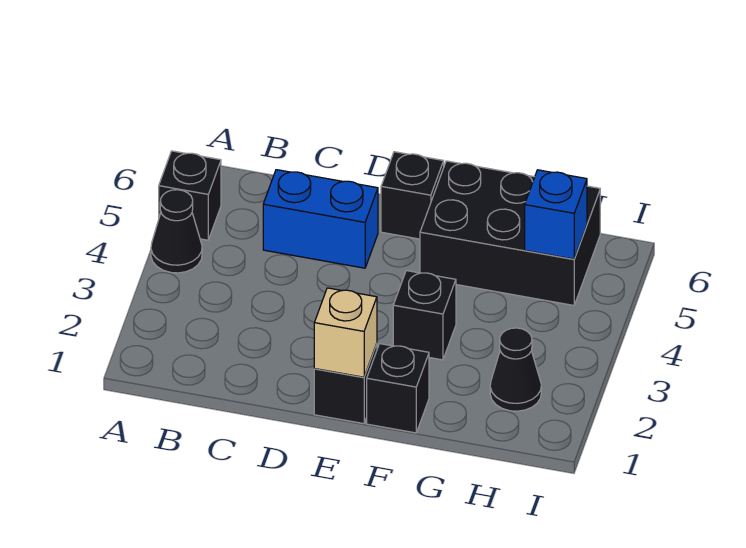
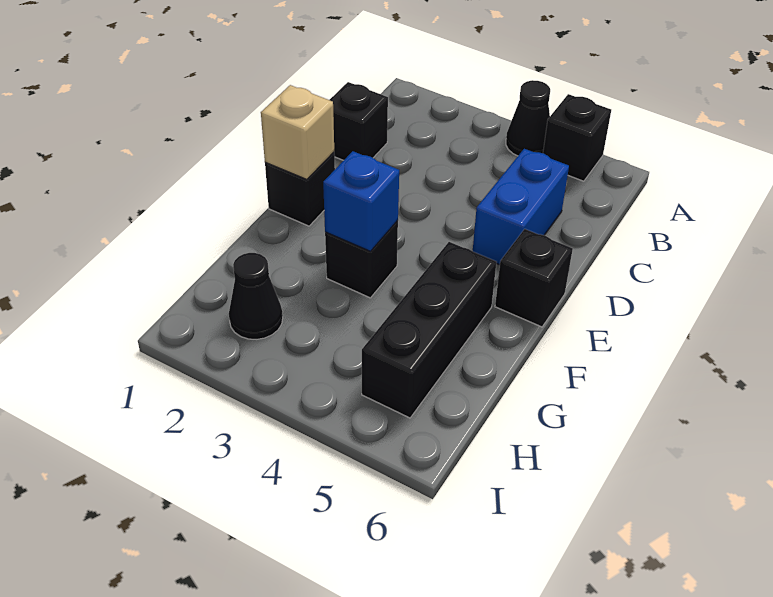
black brick F1 level 1 -> black brick C1 level 1
black brick F5:H6 level 1 -> black brick F5:H5 level 1
blue brick H5 level 2 -> blue brick F3 level 2

